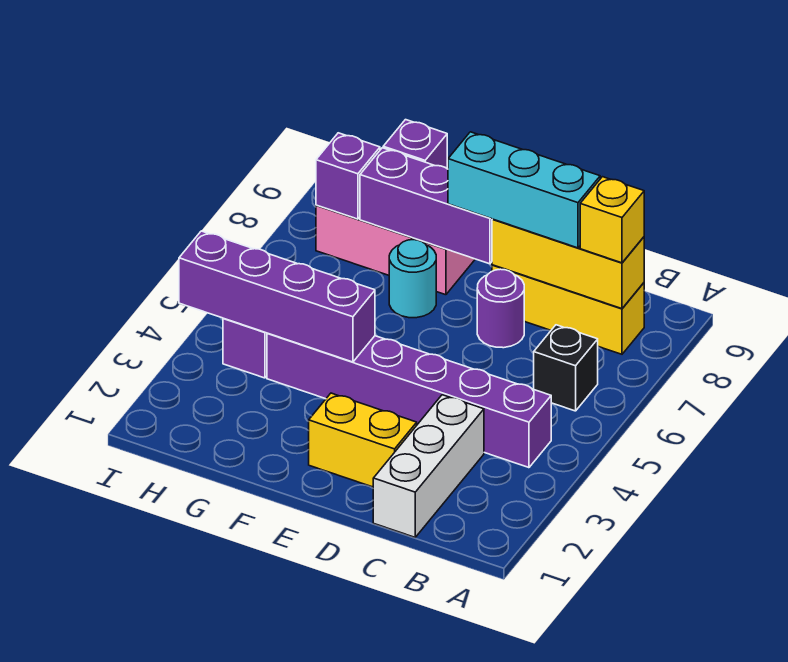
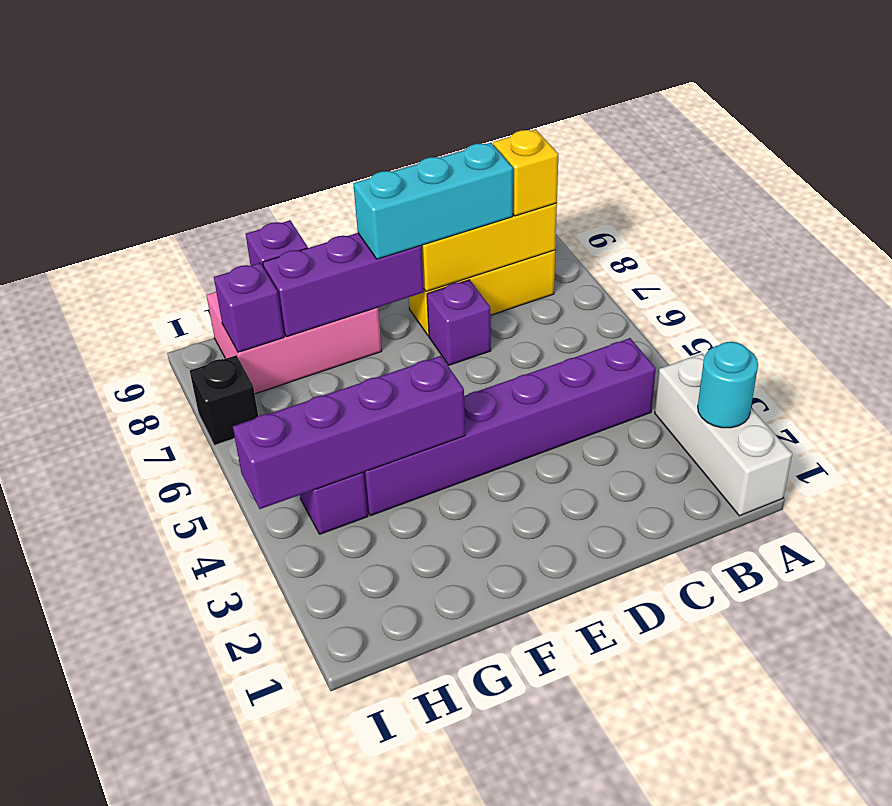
black brick B6 level 1 -> black brick I7 level 1
white brick C1:C3 level 1 -> white brick A1:A3 level 1
yellow brick D2:E2 level 1 -> none
purple round brick D7 level 1 -> purple brick D7 level 1
cyan round brick F7 level 1 -> cyan round brick A2 level 2

